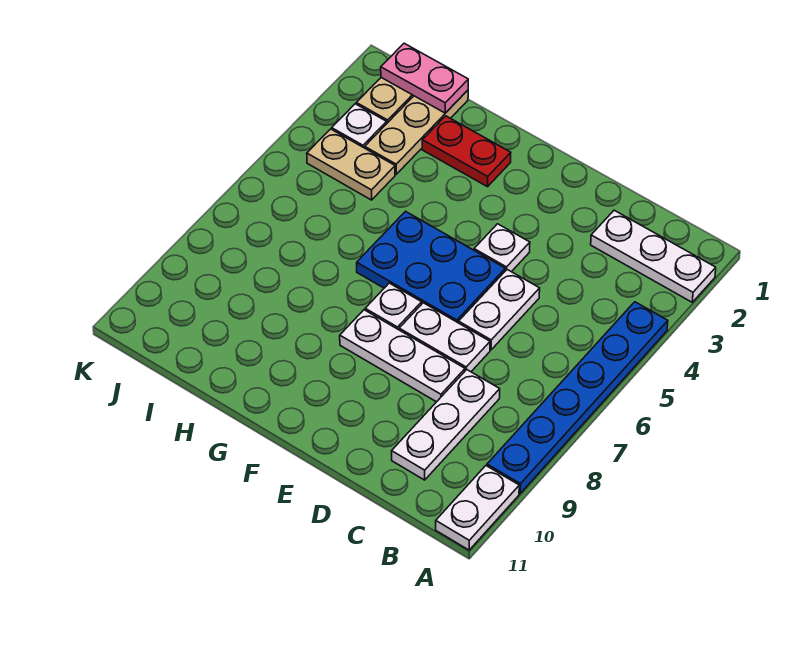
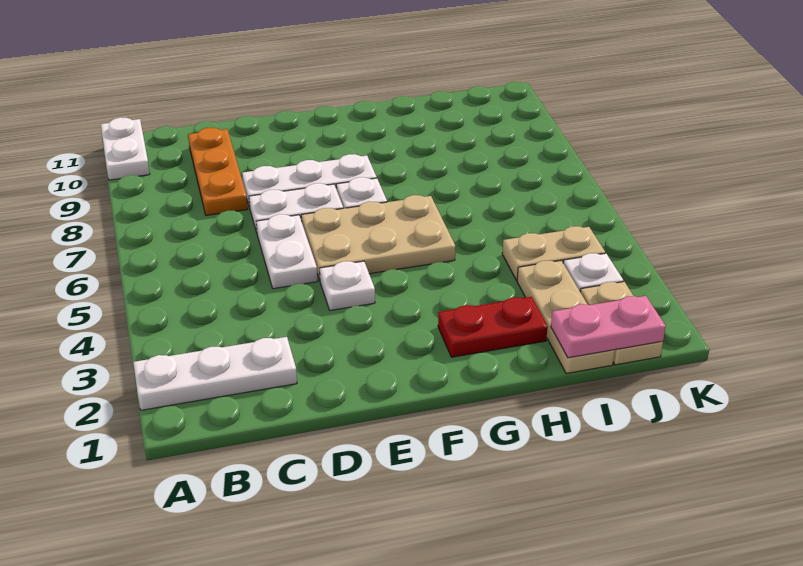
blue plate A4:A9 level 1 -> none
white plate C8:C10 level 1 -> orange plate C8:C10 level 1
blue plate E5:G6 level 1 -> tan plate E5:G6 level 1

